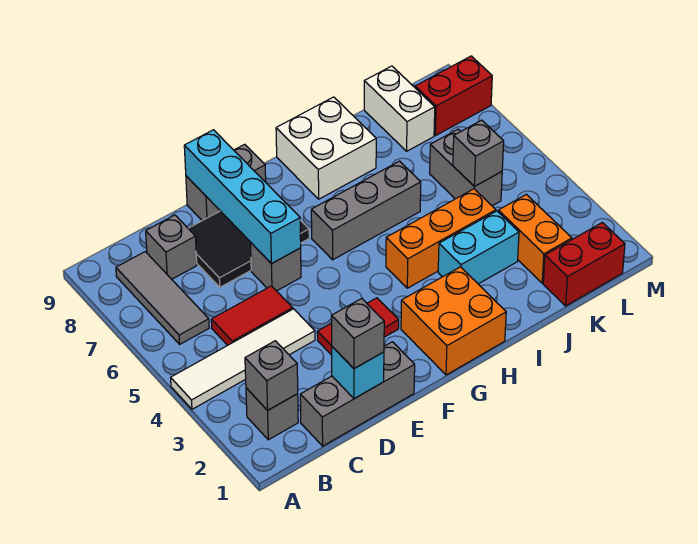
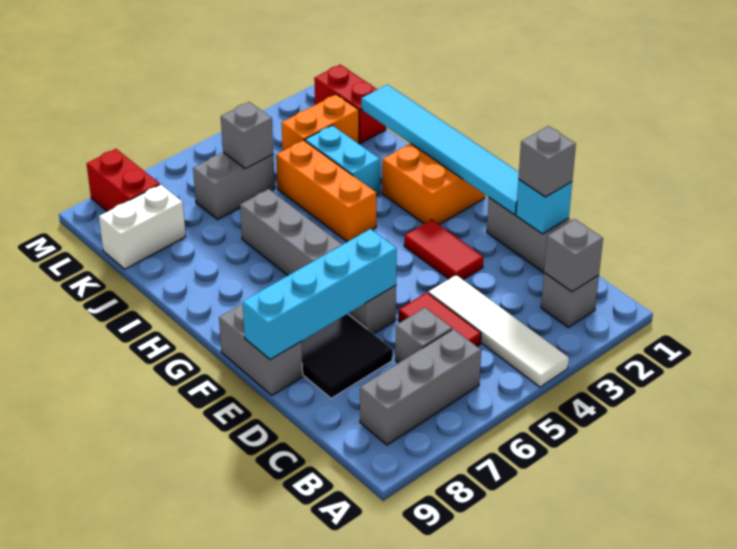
grey tile B6:B8 level 1 -> grey brick B6:B8 level 1
grey brick C8 level 1 -> grey brick C6 level 1
none -> cyan tile E1:J1 level 2
white brick H8:I9 level 1 -> none

